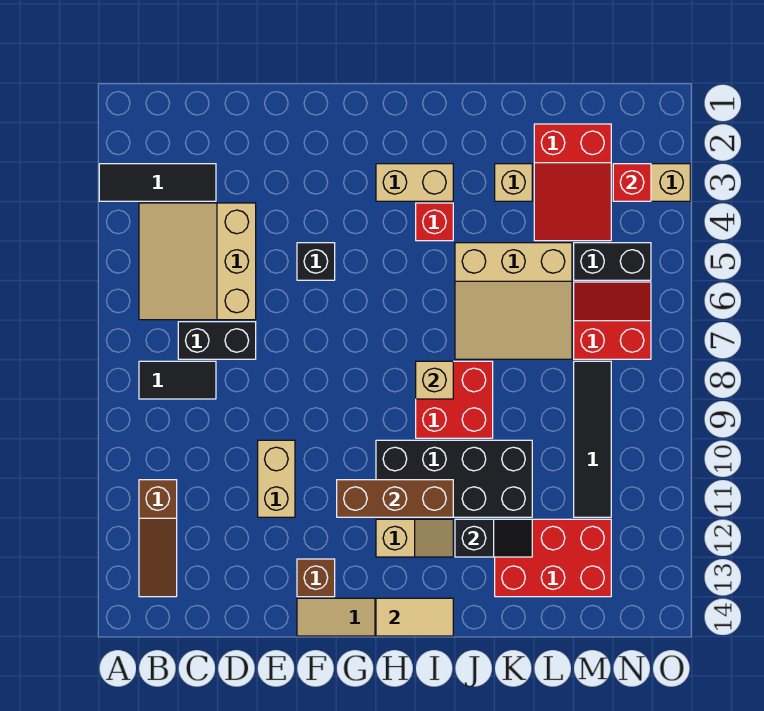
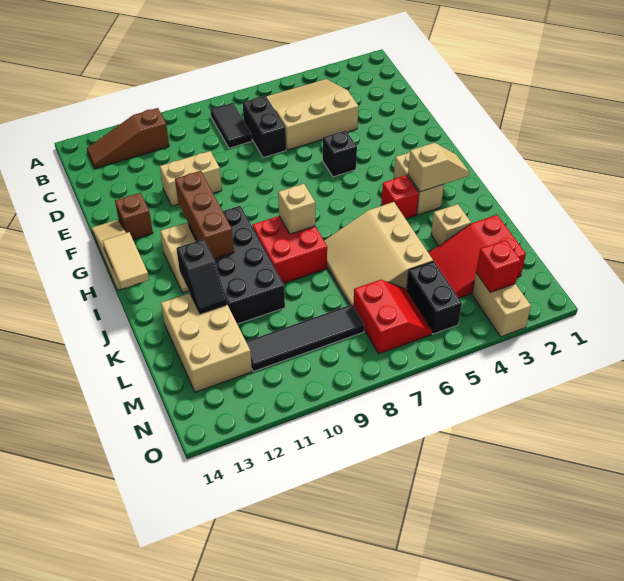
black tile A3:C3 level 1 -> none
none -> tan slope I2:I3 level 2 top 3
red brick K12:M13 level 1 -> tan brick K12:M13 level 1

